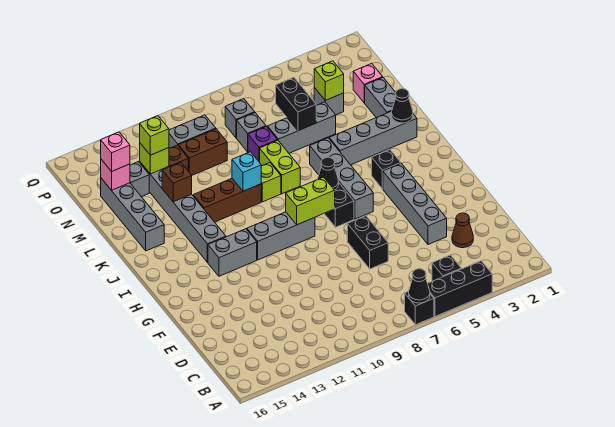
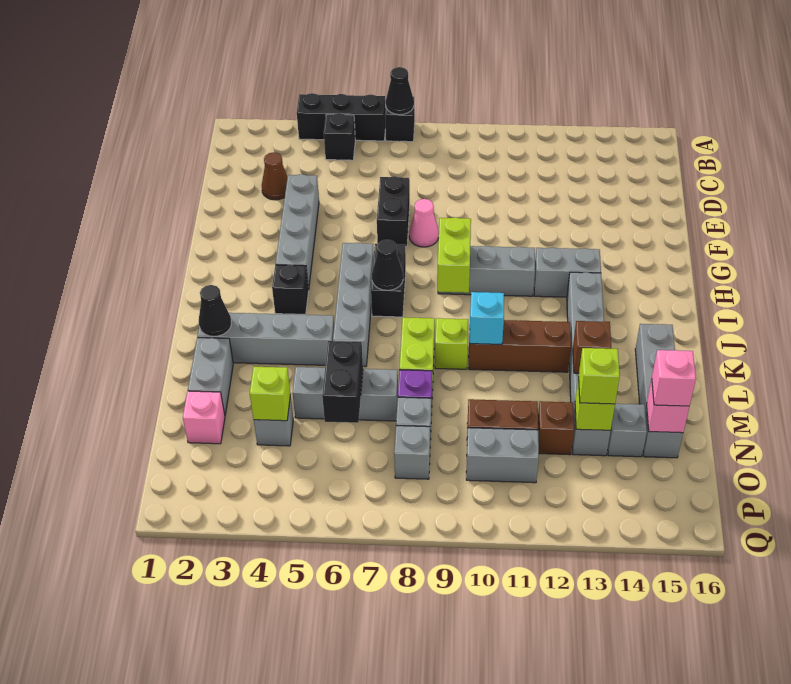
none -> pink cone F8 level 1
lime brick H8:H9 level 2 -> lime brick H9:I9 level 2

